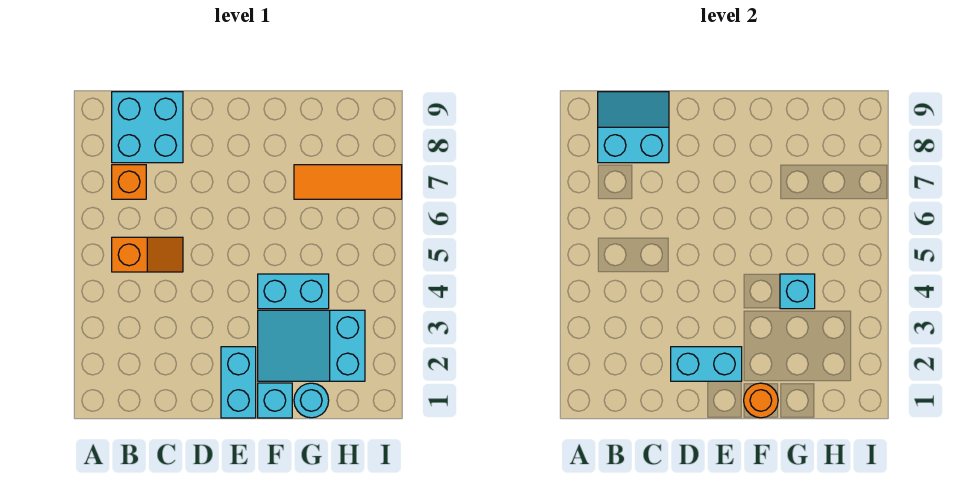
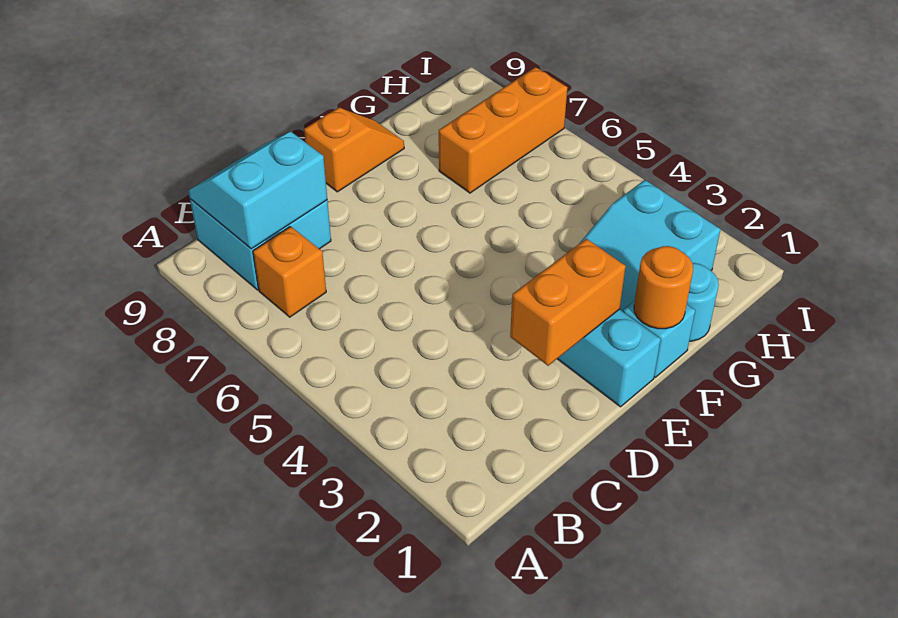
orange slope B5:C5 level 1 top B -> orange slope E9:F9 level 1 top E
cyan brick D2:E2 level 2 -> orange brick D2:E2 level 2
cyan brick F4:G4 level 1 -> none
cyan brick G4 level 2 -> none
orange tile G7:I7 level 1 -> orange brick G7:I7 level 1

